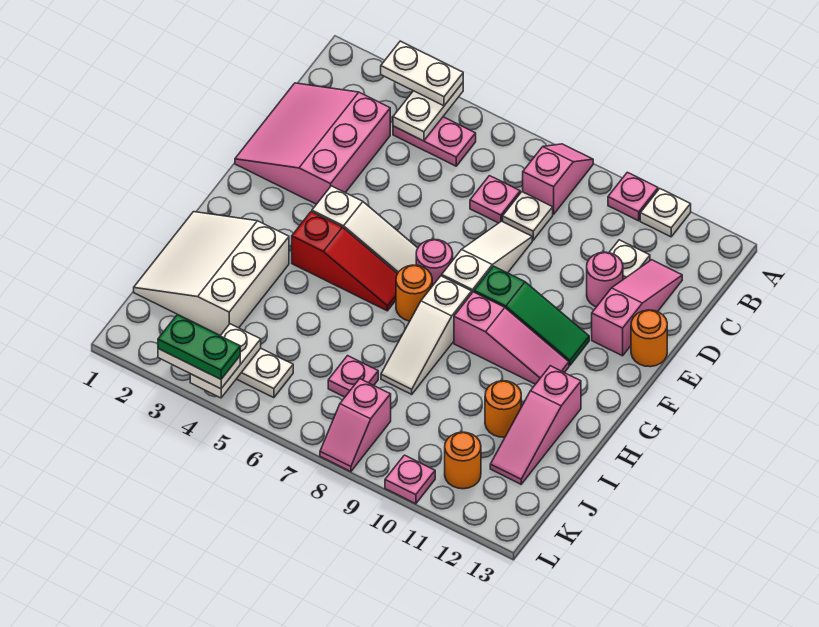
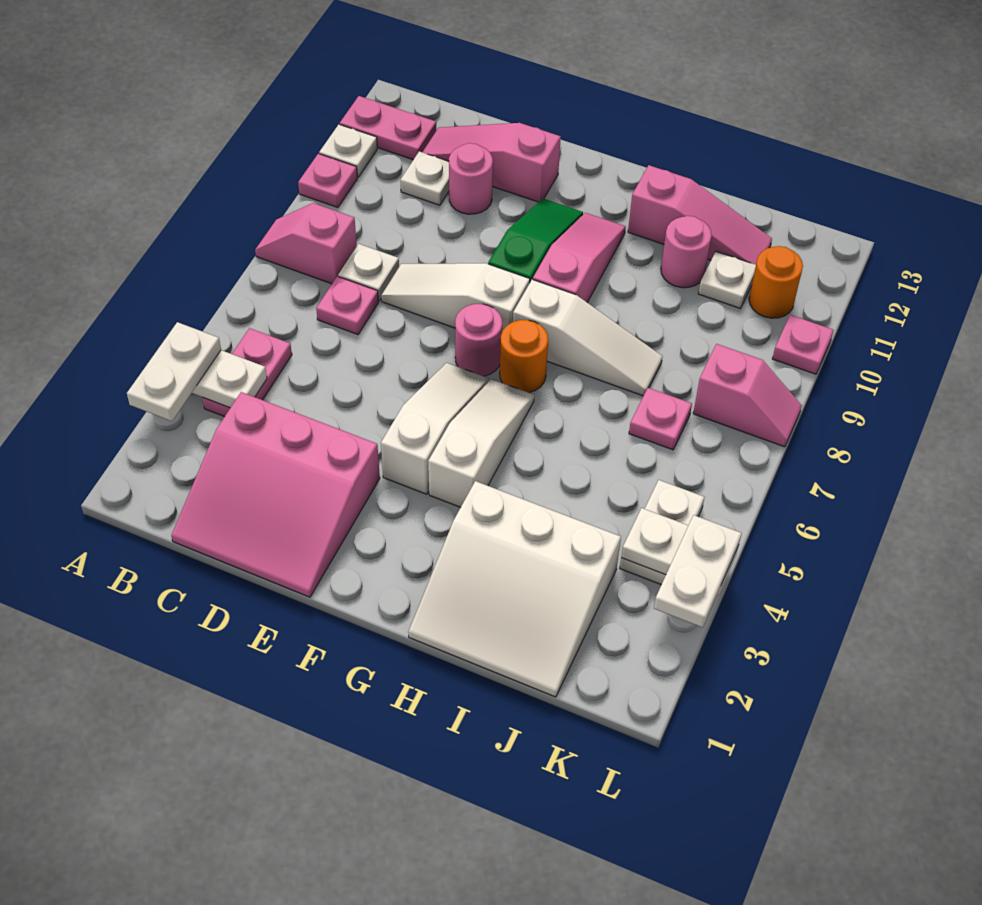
none -> pink plate A12:B12 level 1
orange round brick E13 level 1 -> none
red slope G4:G6 level 1 top 4 -> white slope G4:G6 level 1 top 4
orange round brick I11 level 1 -> pink round brick I11 level 1
none -> white plate J11 level 1
green plate L3:L4 level 4 -> none

